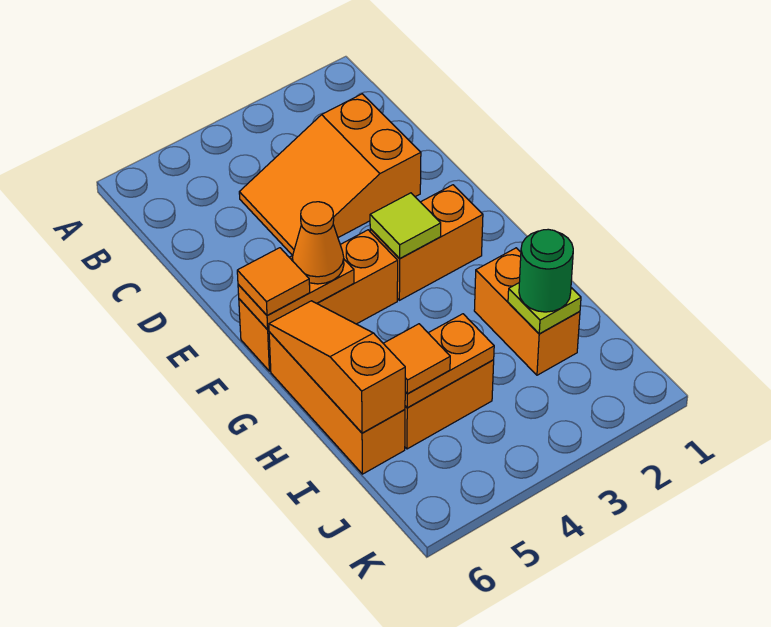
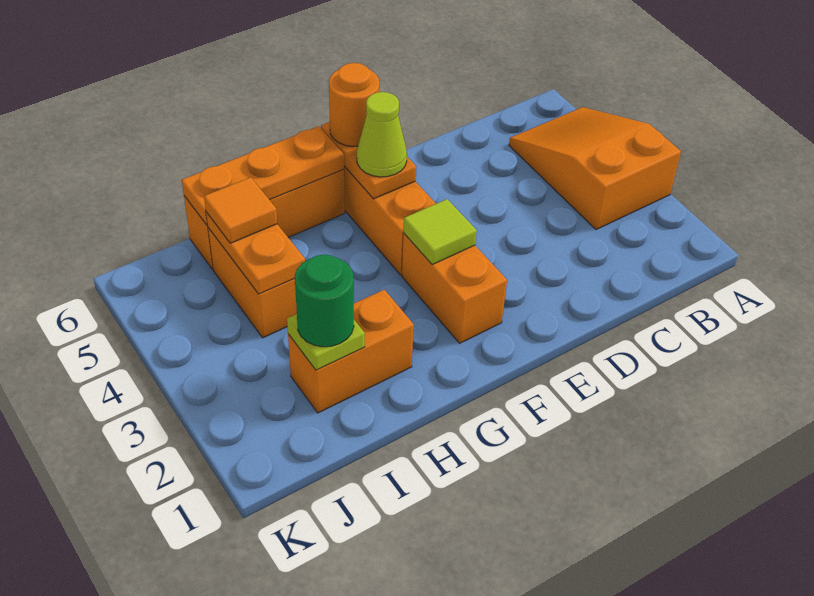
orange slope C2:D4 level 1 top 2 -> orange slope A3:B5 level 1 top 3
orange cone F5 level 3 -> lime cone F5 level 3
orange tile F6 level 3 -> orange round brick F6 level 3
orange slope G6:I6 level 2 top I -> orange plate G6:I6 level 2

